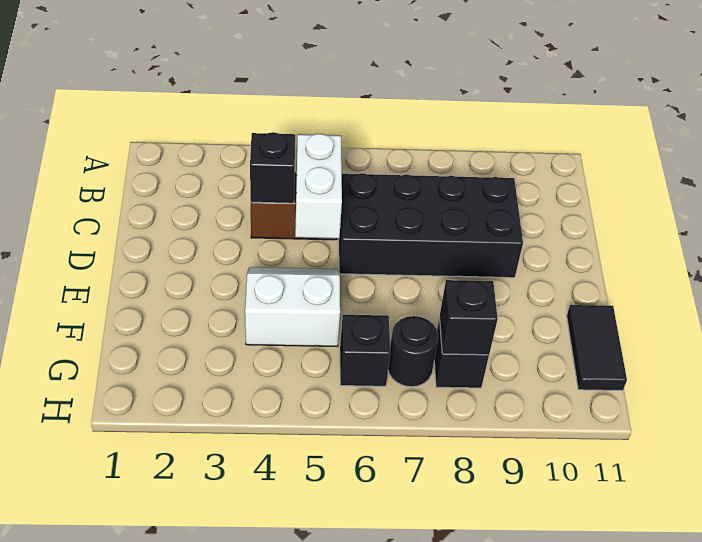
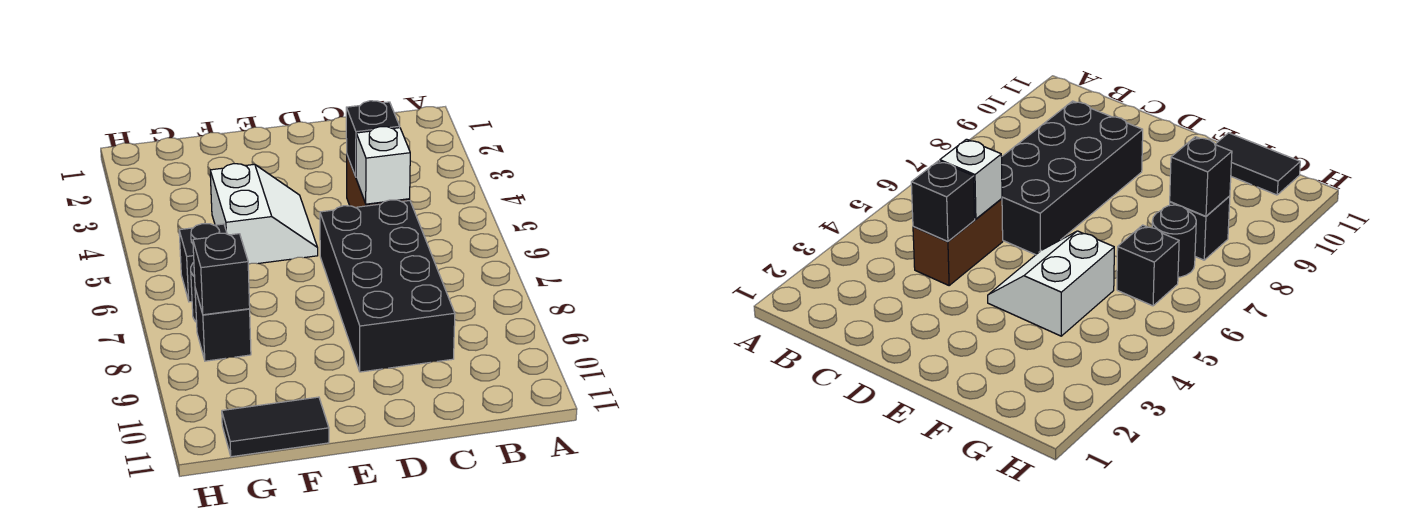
white brick C5:D5 level 2 -> white brick C5 level 2

